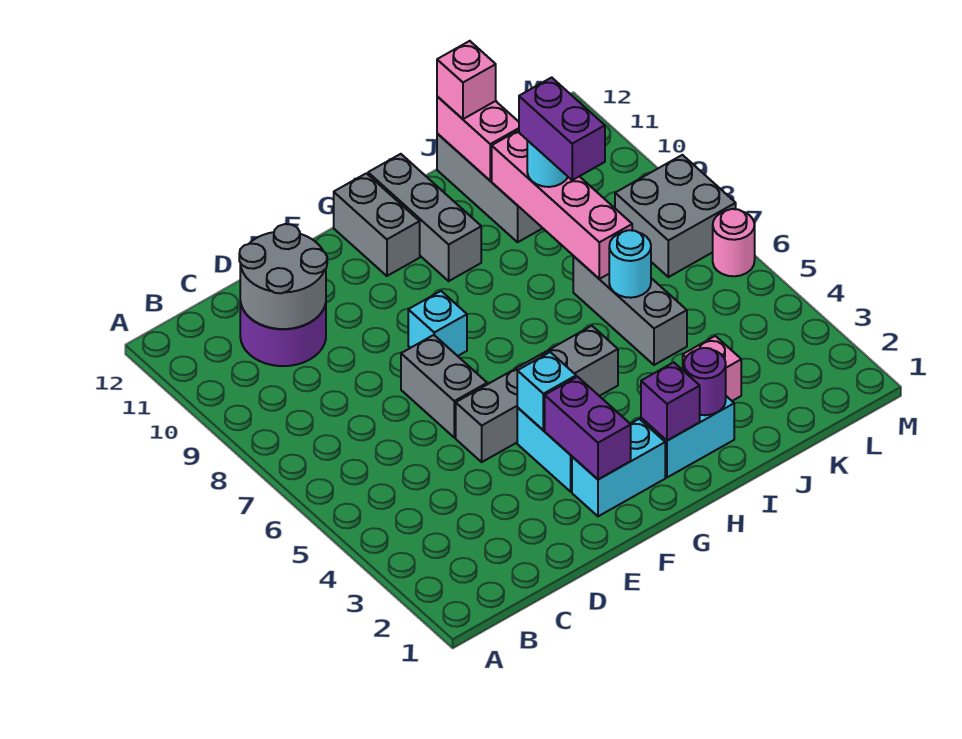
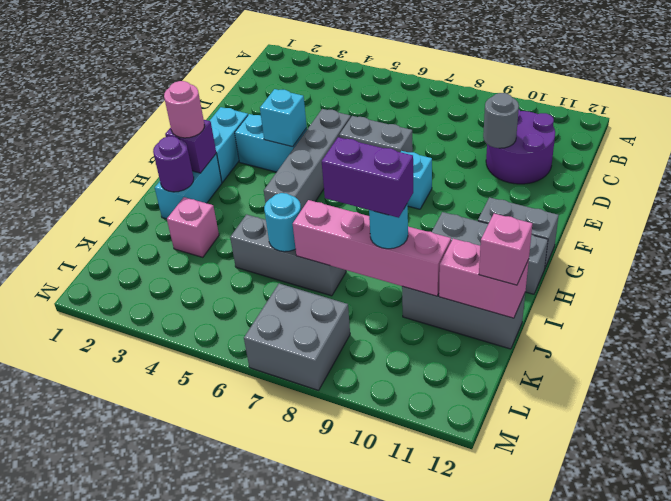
grey round brick C10:D11 level 2 -> grey round brick D10 level 2
purple brick F2:F3 level 2 -> none
pink round brick M6 level 1 -> pink round brick H2 level 3

